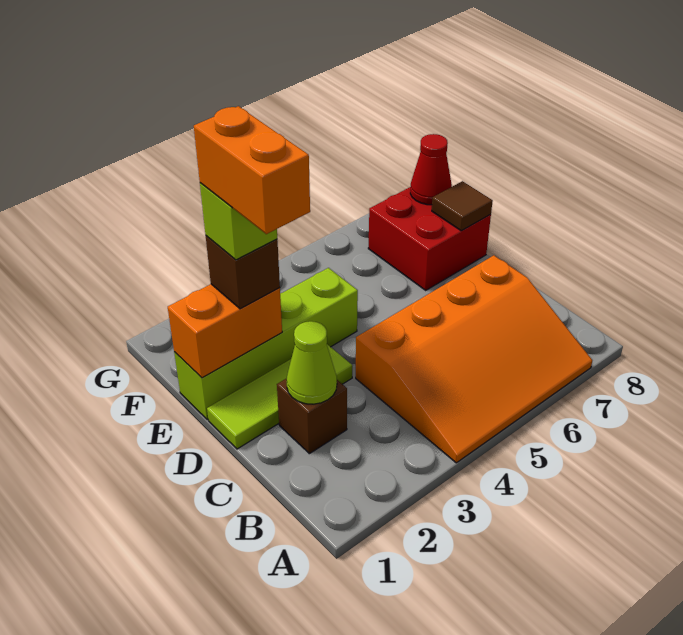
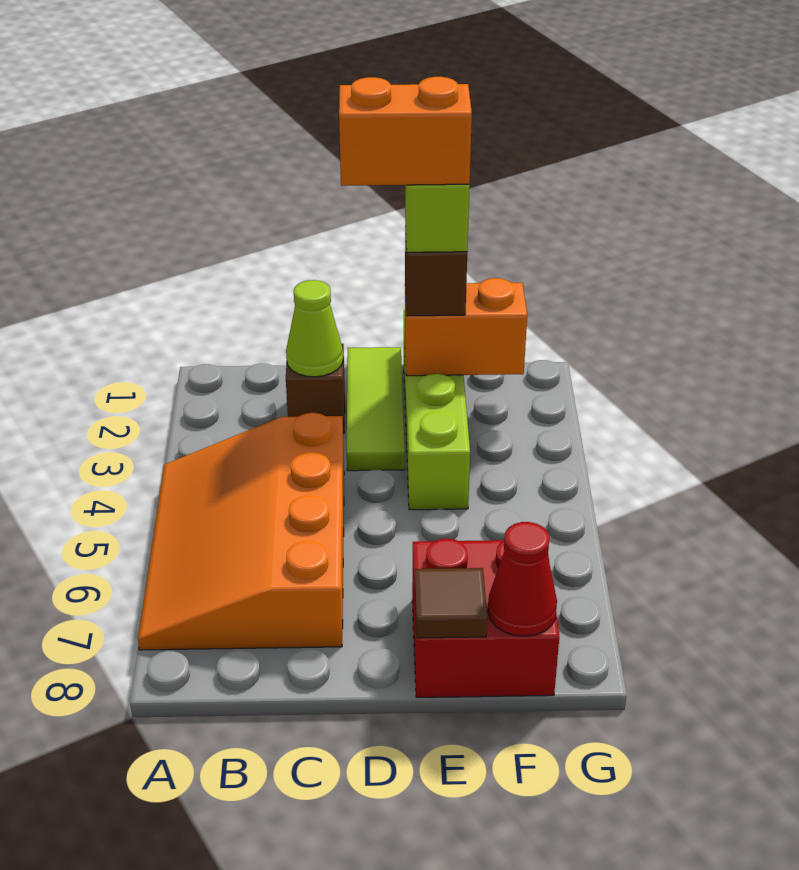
orange brick E1:E2 level 2 -> orange brick E2:F2 level 2

